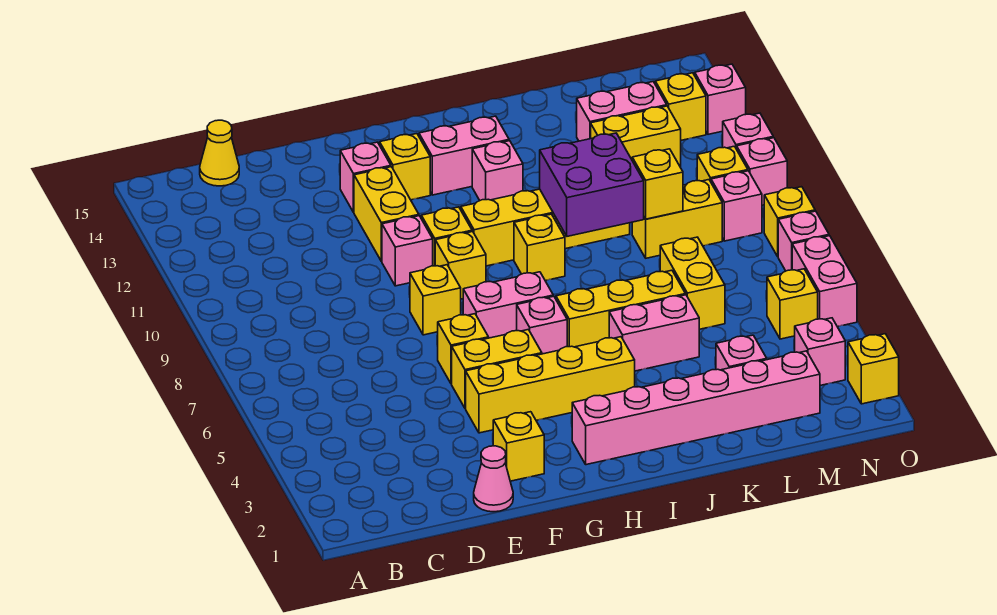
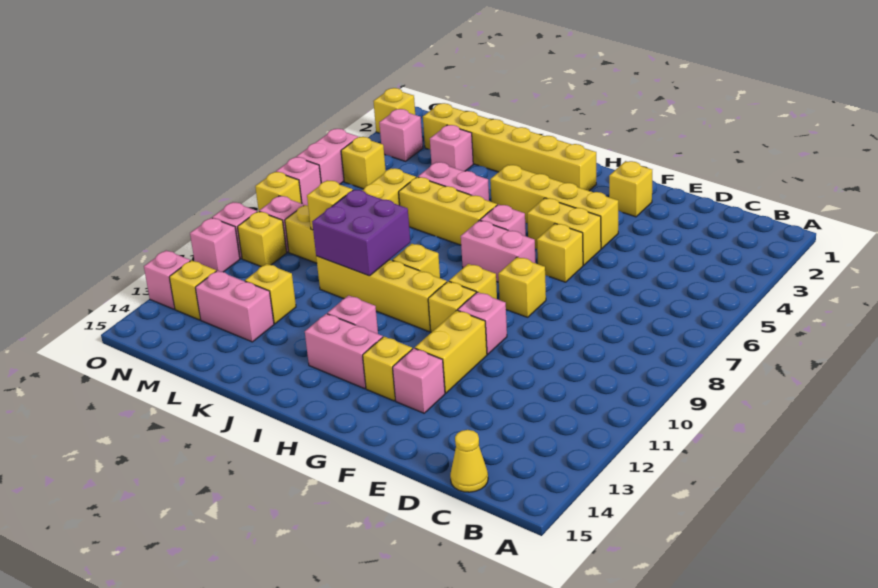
pink cone E1 level 1 -> none
pink brick H2:M2 level 1 -> yellow brick H2:M2 level 1
yellow brick L12:M12 level 1 -> yellow brick L12 level 1

